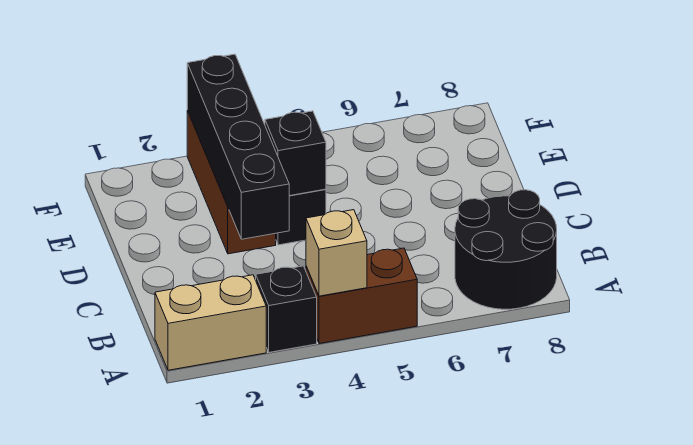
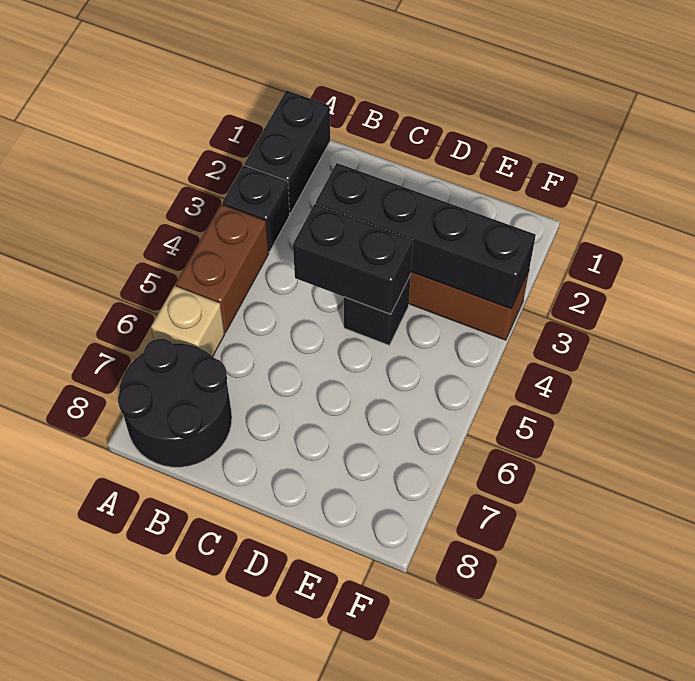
tan brick A1:A2 level 1 -> black brick A1:A2 level 1
tan brick A4 level 2 -> tan brick A6 level 1
black brick D4 level 2 -> black brick C4:D4 level 2

